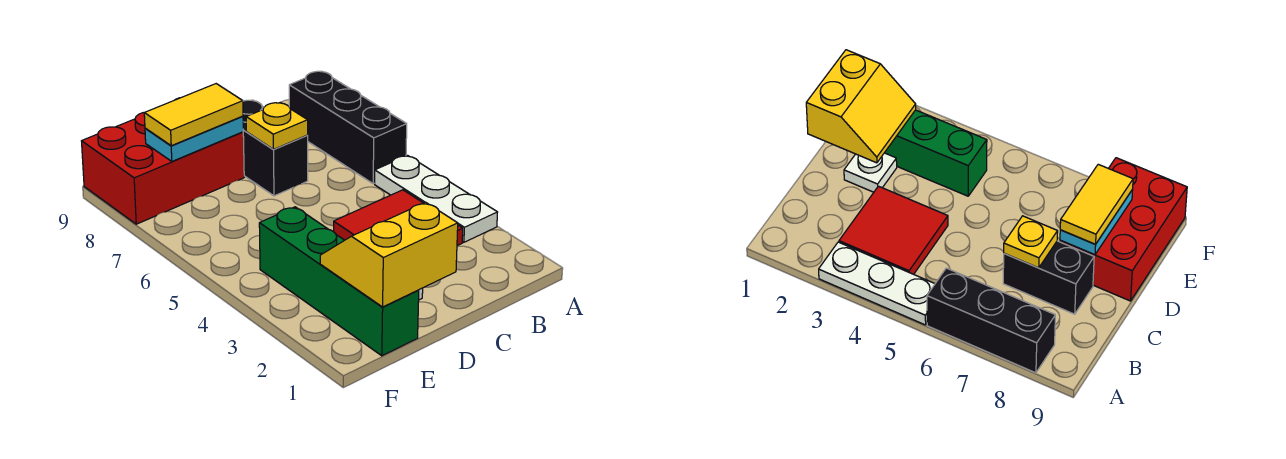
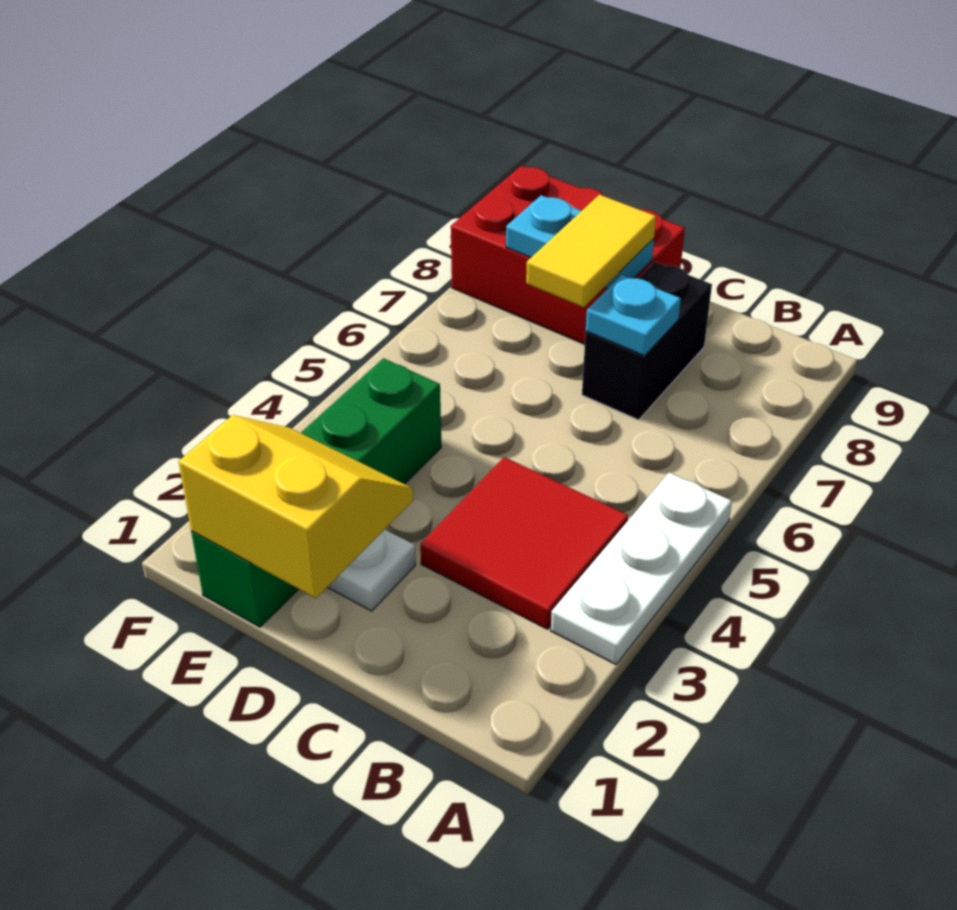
black brick A6:A8 level 1 -> none
yellow plate C7 level 2 -> cyan plate C7 level 2
yellow tile D8:E8 level 3 -> yellow tile D7:D8 level 3

